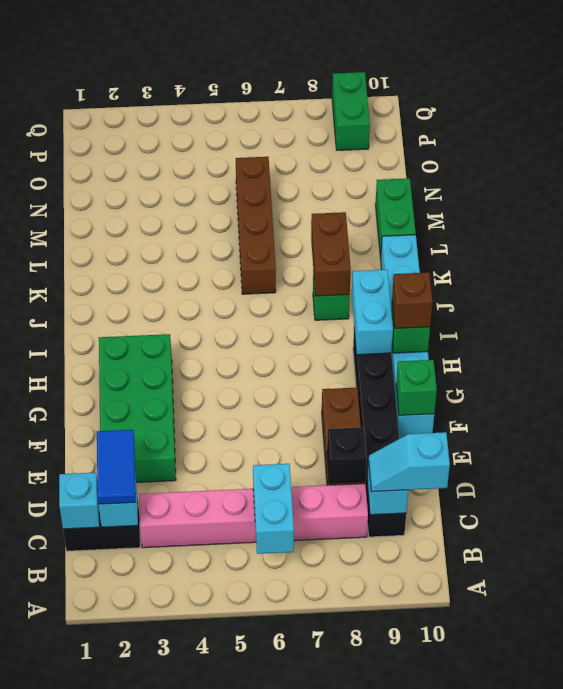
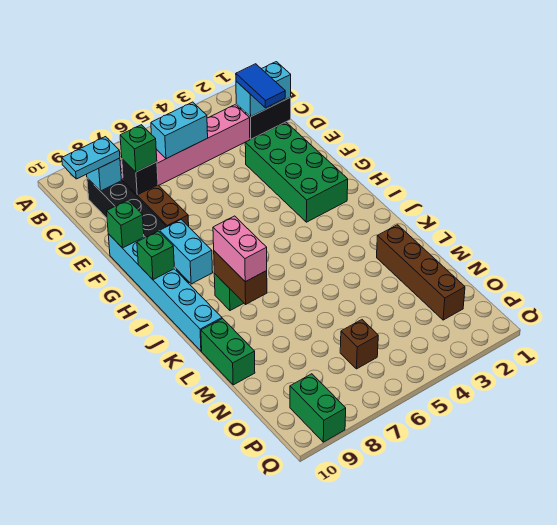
cyan brick B6:C6 level 2 -> cyan brick C5:C6 level 2
cyan slope C9:C10 level 3 top 10 -> cyan plate C9:C10 level 3
none -> green brick D8 level 3
brown brick H10 level 3 -> brown brick O6 level 1
none -> pink brick J8:K8 level 3
brown brick K6:N6 level 1 -> brown brick L2:O2 level 1

